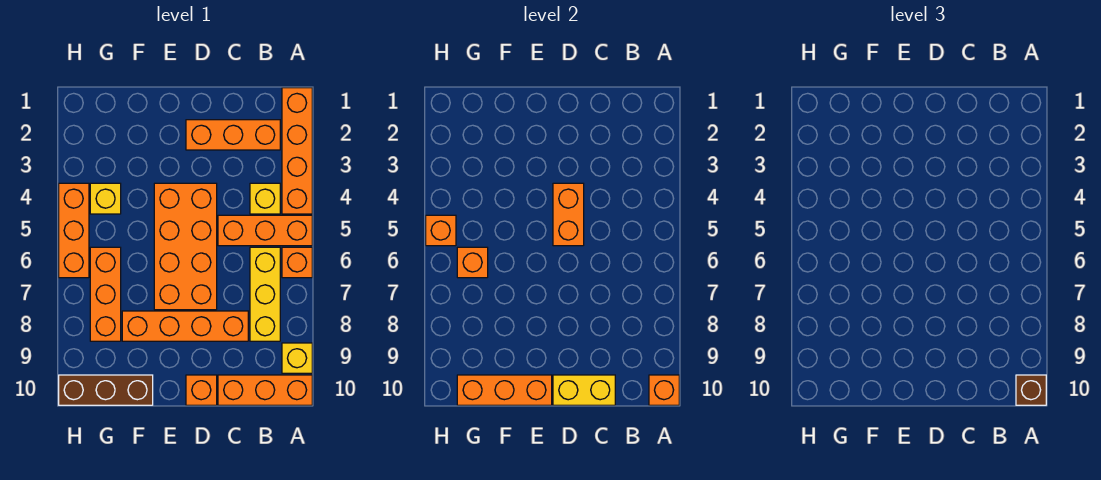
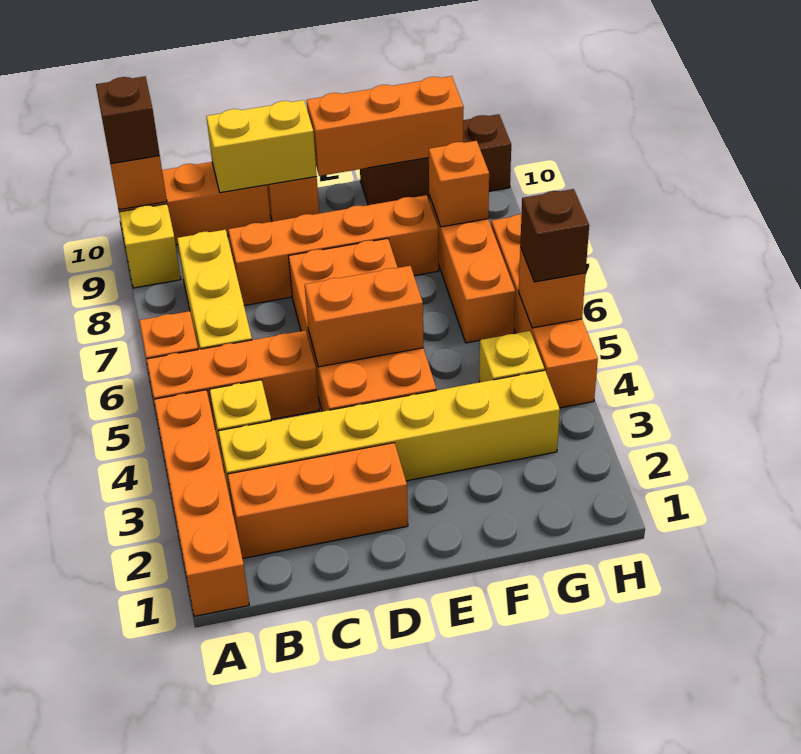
none -> yellow brick B3:G3 level 1
orange brick D4:D5 level 2 -> orange brick D5:E5 level 2
orange brick G6 level 2 -> orange brick G8 level 2
orange brick H4:H6 level 1 -> orange brick H4:H7 level 1
none -> brown brick H5 level 3

